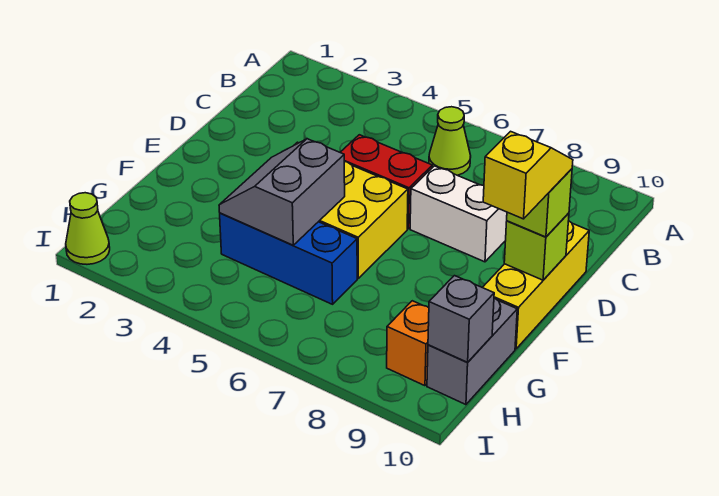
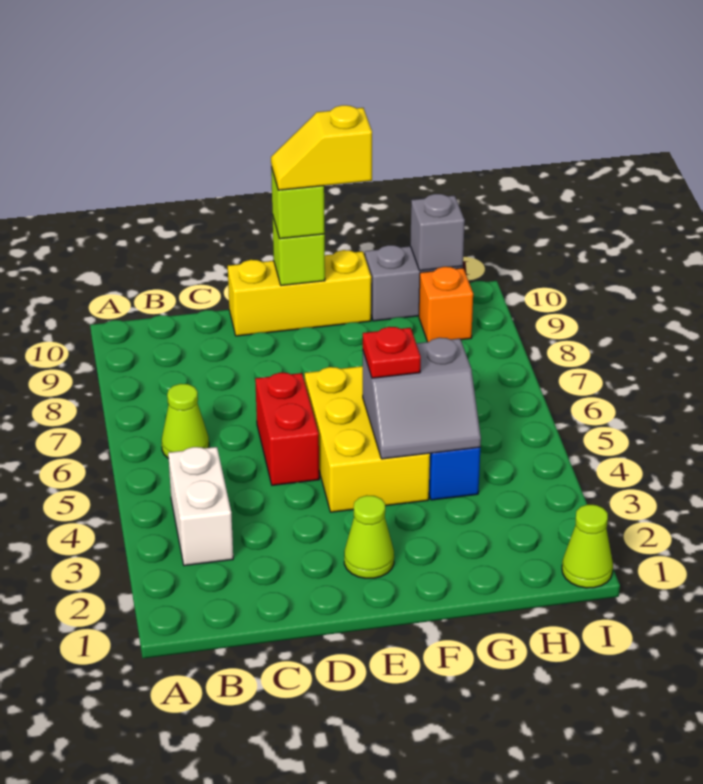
white brick D7:D8 level 1 -> white brick B3:B4 level 1
none -> lime cone E2 level 1
none -> red plate F5 level 3

